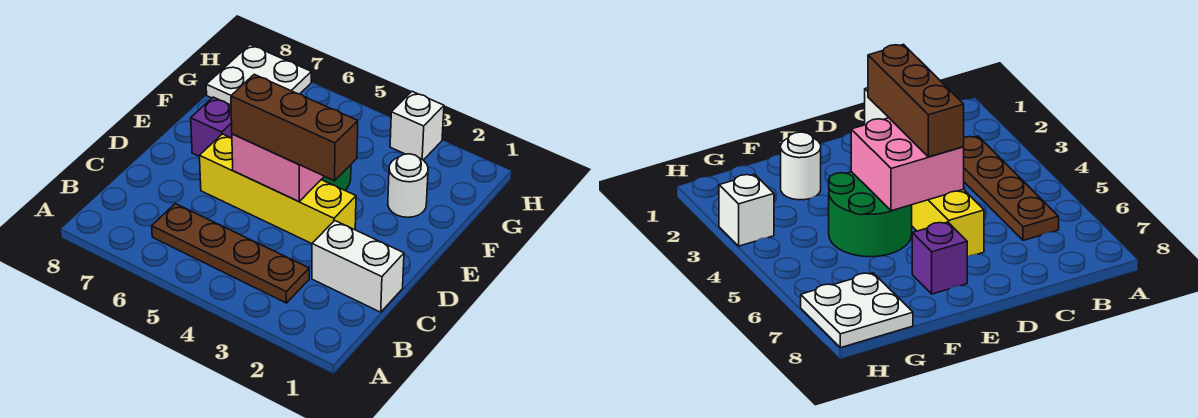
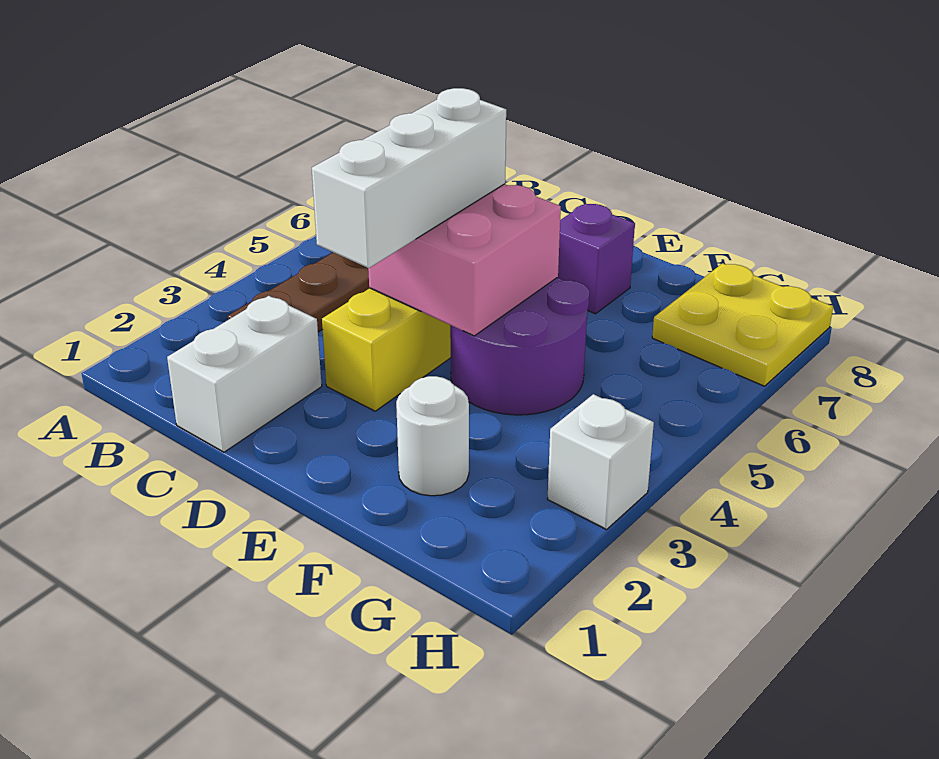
brown brick D3:D5 level 3 -> white brick D3:D5 level 3
green round brick E4:F5 level 1 -> purple round brick E4:F5 level 1
white plate G7:H8 level 1 -> yellow plate G7:H8 level 1

